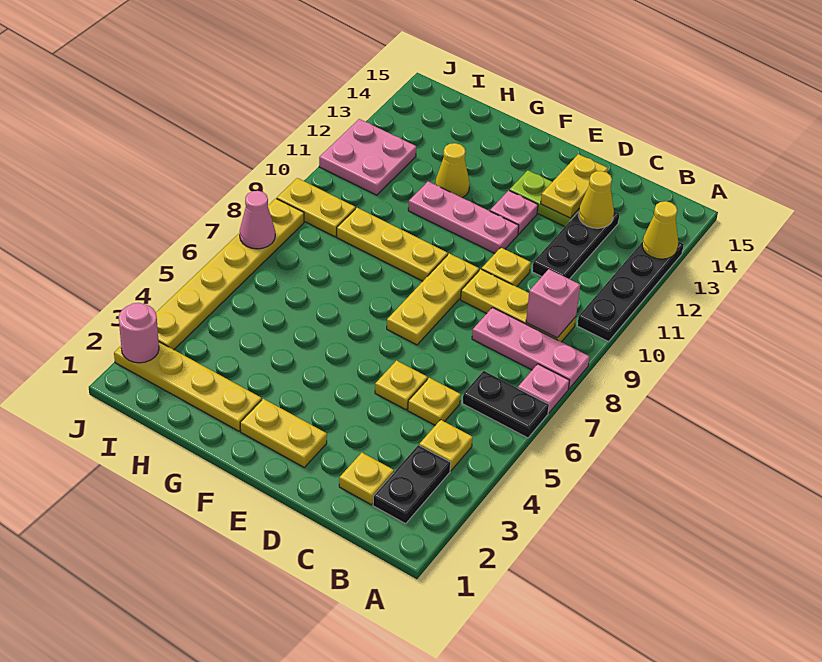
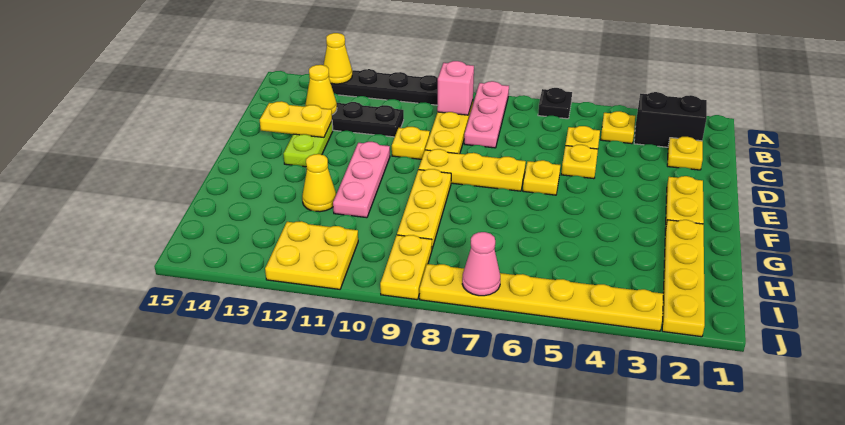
black plate A6:B6 level 1 -> black plate A6 level 1
pink plate A7 level 1 -> none
black plate B2:B3 level 1 -> black brick B2:B3 level 1
none -> yellow plate E6 level 1
pink plate E12 level 1 -> none
pink plate I11:J12 level 1 -> yellow plate I11:J12 level 1
pink round brick J2 level 2 -> none

